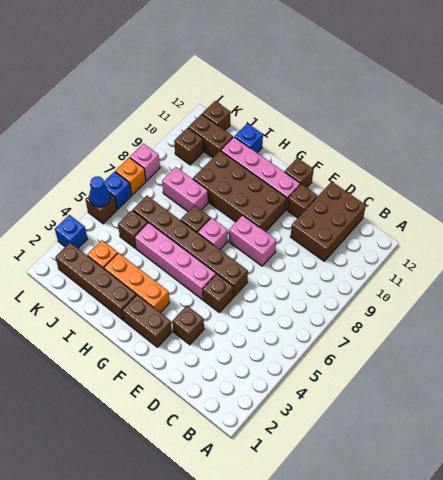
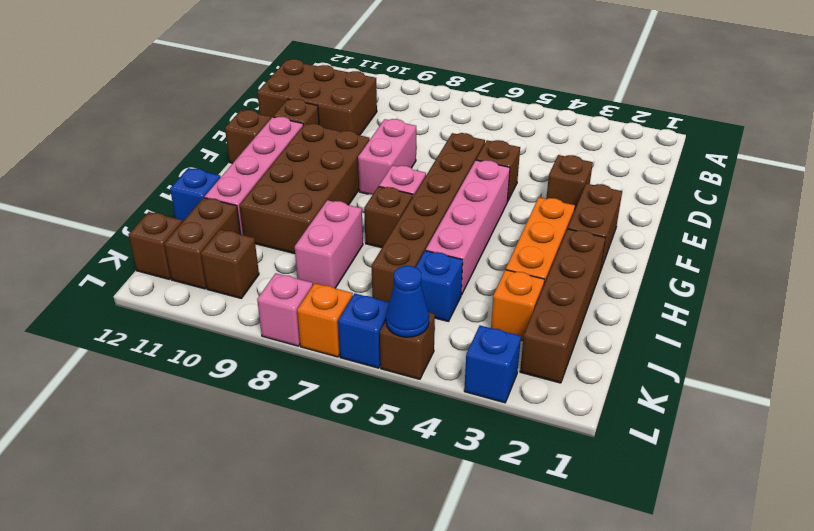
brown brick J5 level 1 -> blue brick J5 level 1

